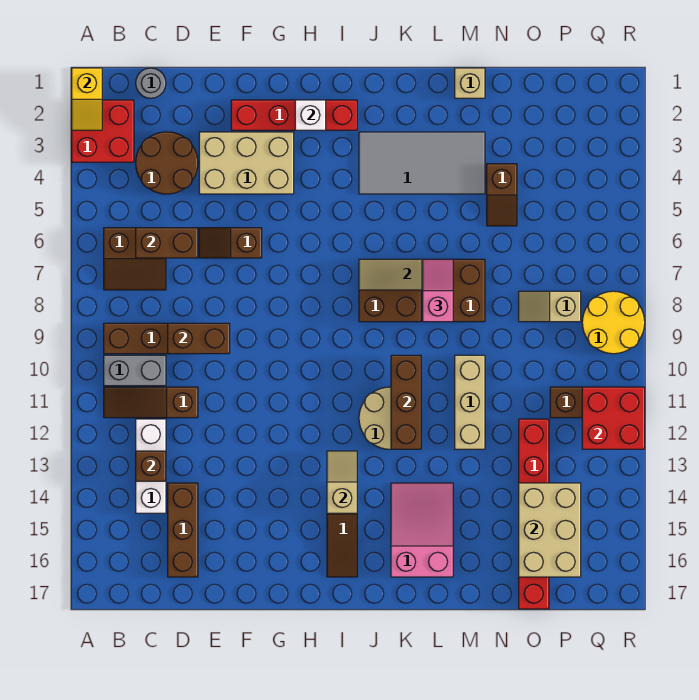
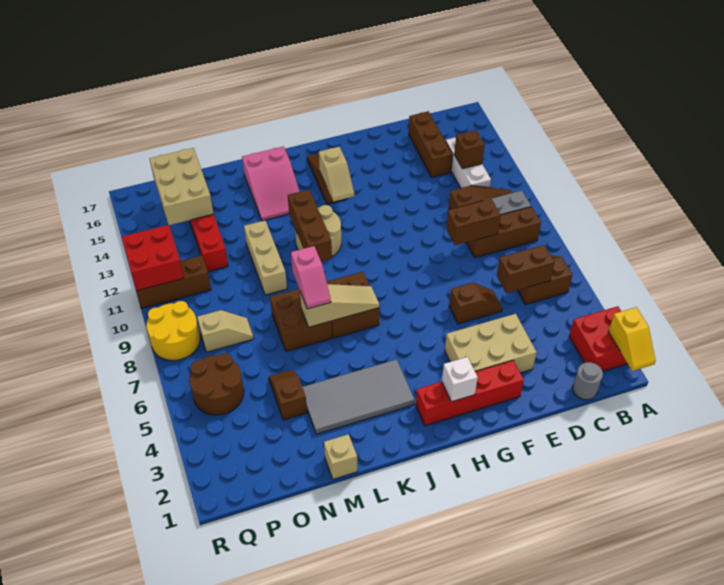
yellow slope A1:A2 level 2 top 1 -> yellow slope A1:A2 level 2 top 2
brown round brick C3:D4 level 1 -> brown round brick P5:Q6 level 1

